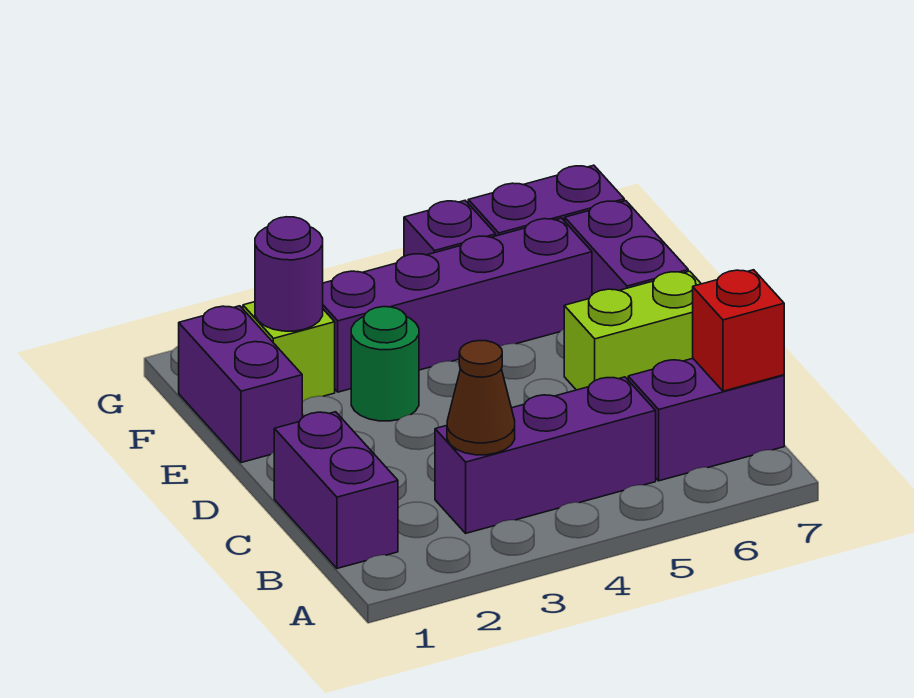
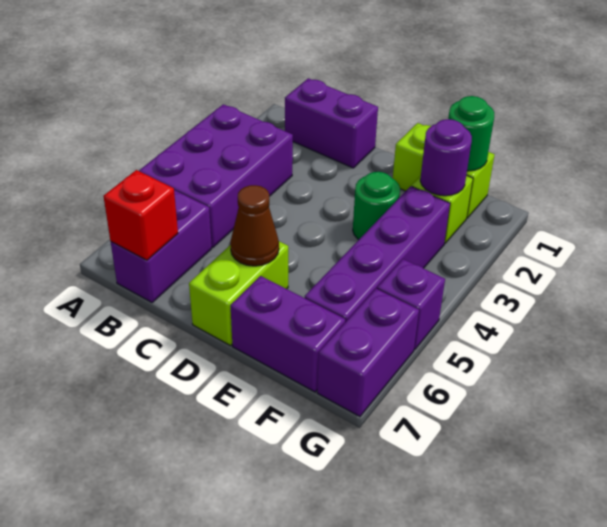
purple brick B3:B5 level 1 -> purple brick A3:B5 level 1
brown cone B3 level 2 -> brown cone D6 level 2
purple brick E1:F1 level 1 -> lime brick E1:F1 level 1
none -> green round brick F1 level 2

